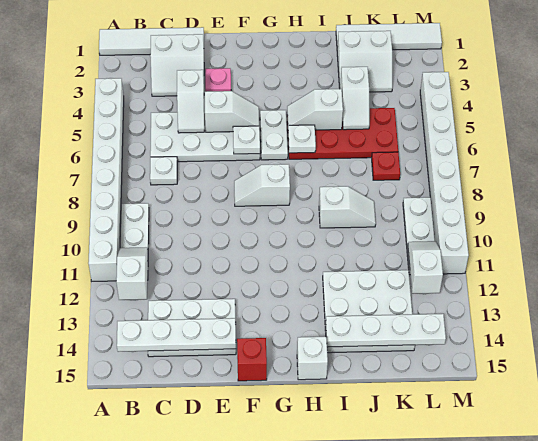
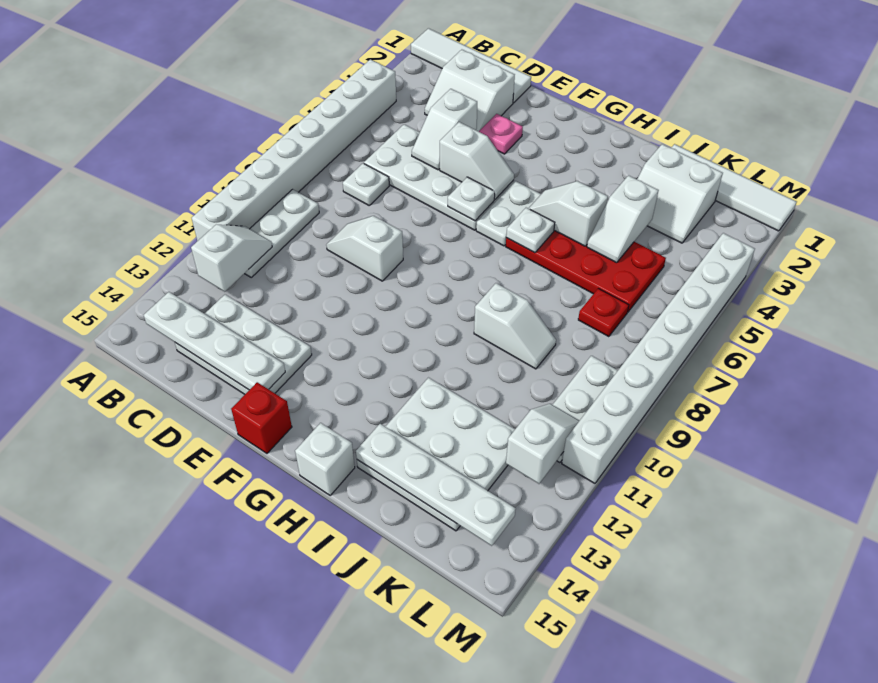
white slope F8:G8 level 1 top G -> white slope D9:E9 level 1 top E

